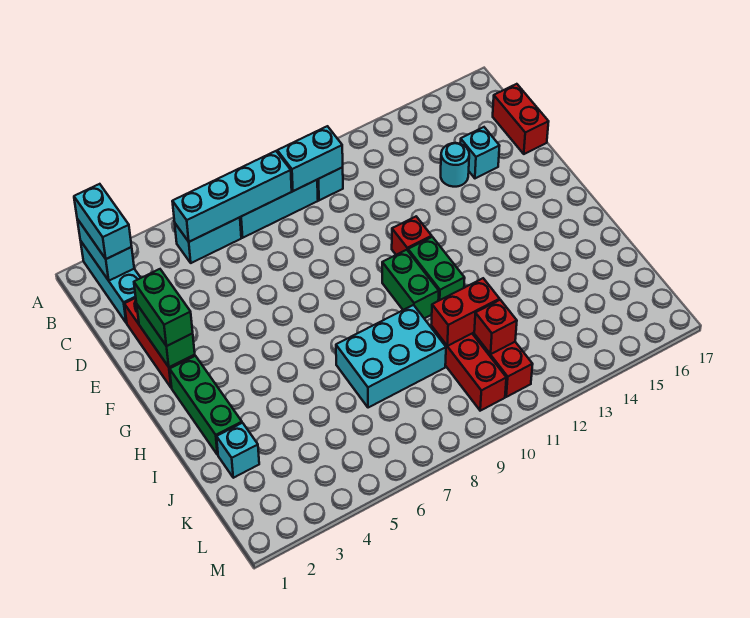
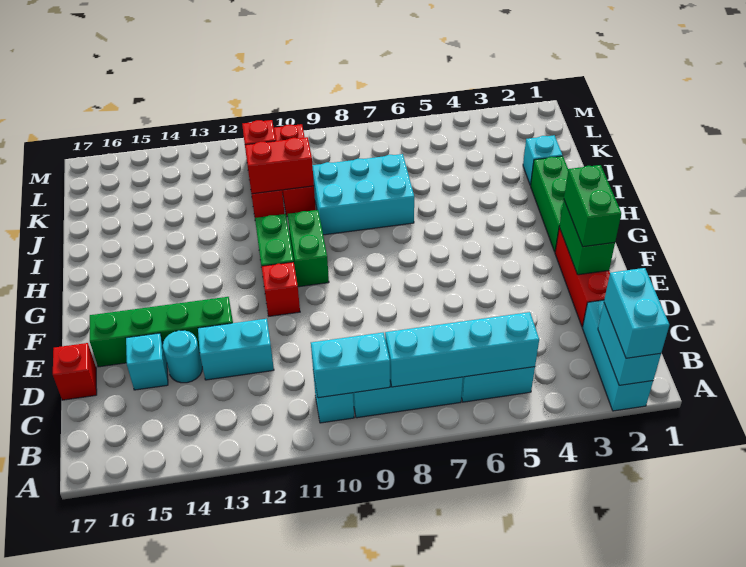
red brick C17:D17 level 1 -> red brick D17 level 1
none -> cyan brick D12:D13 level 1
none -> green brick E13:E16 level 1

